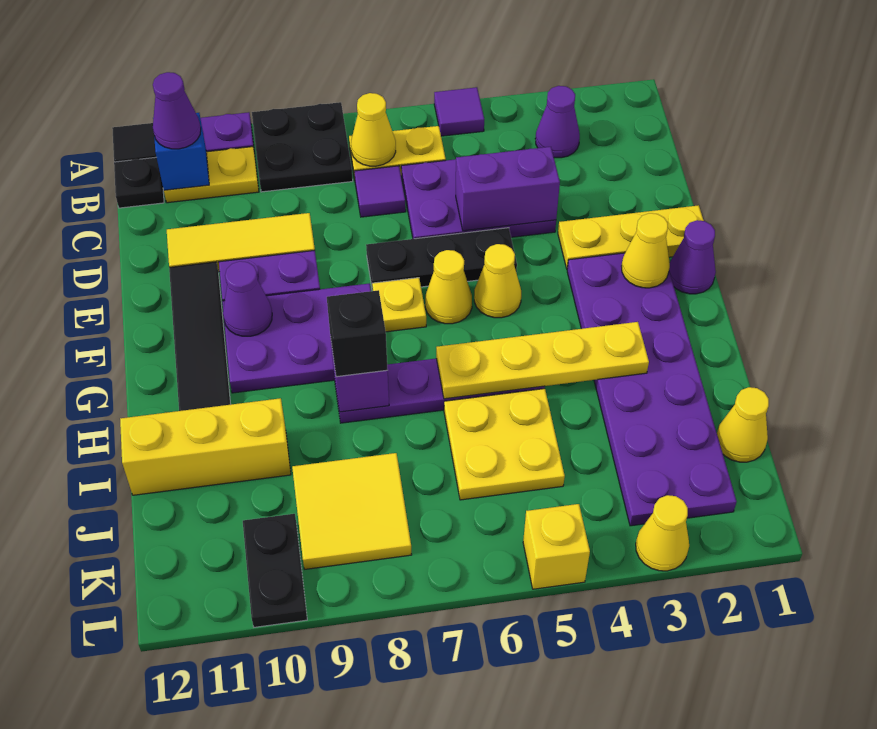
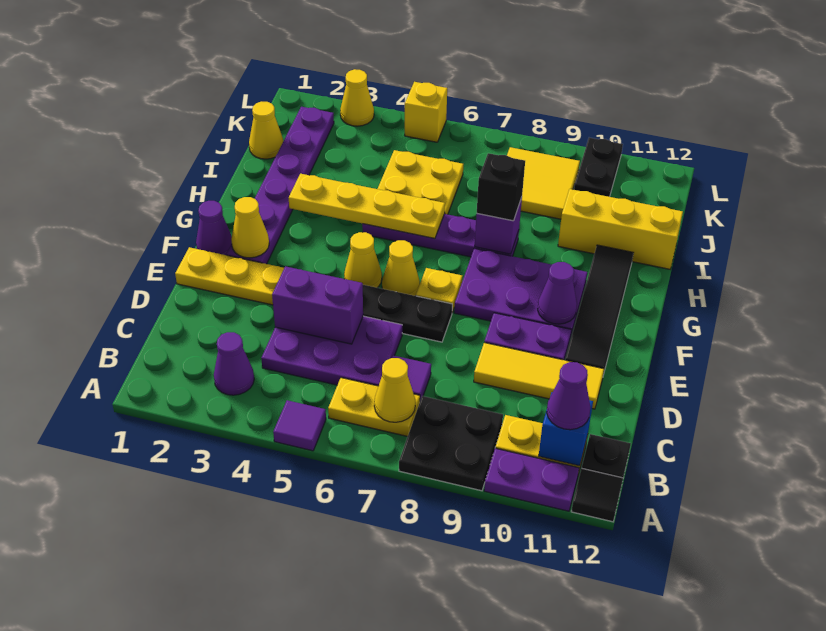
purple plate F2:K3 level 1 -> purple plate F2:K2 level 1

